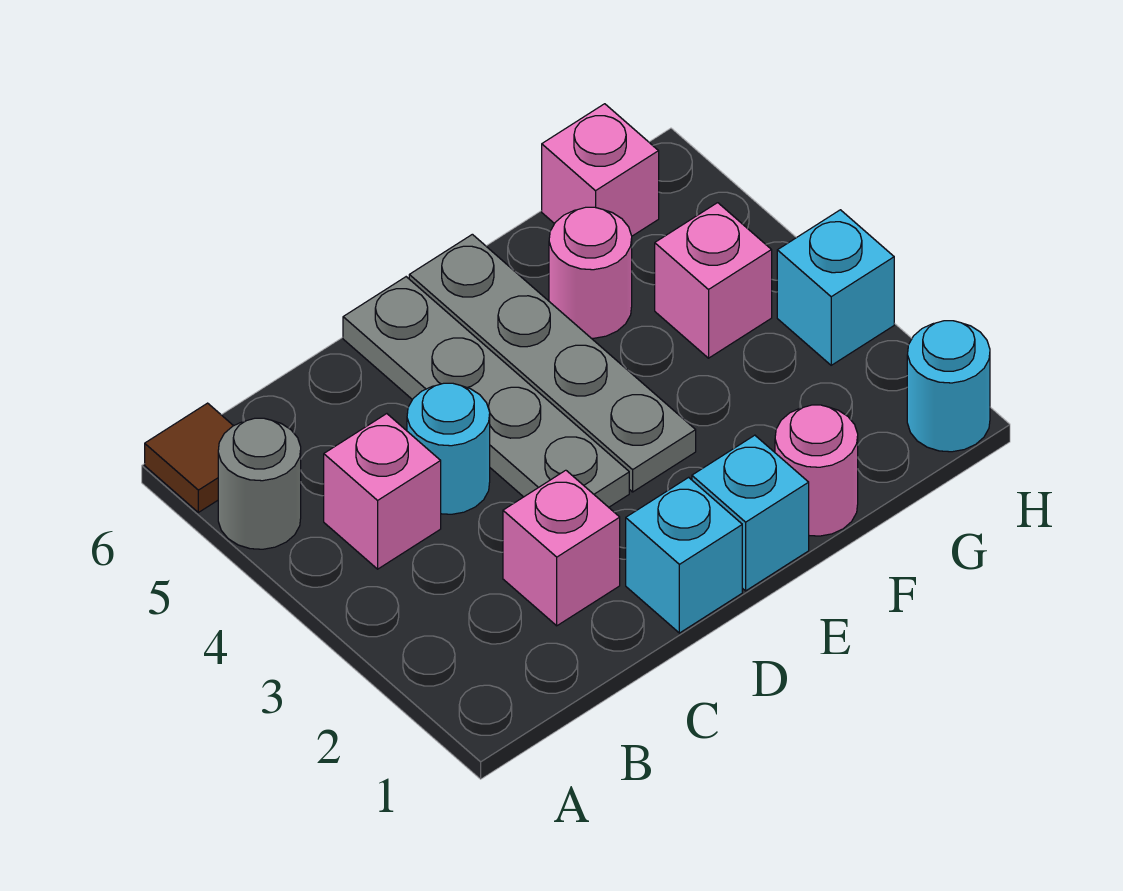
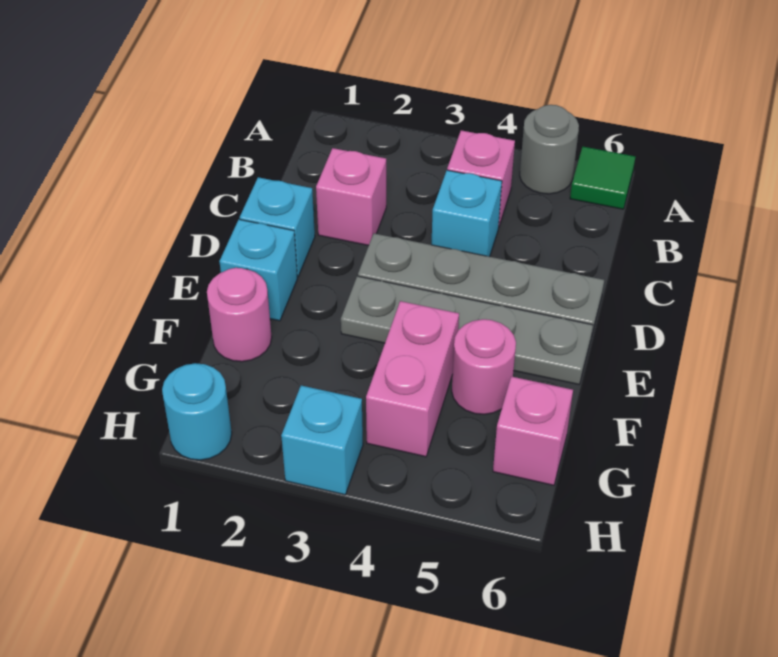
brown tile A6 level 1 -> green tile A6 level 1
cyan round brick C4 level 1 -> cyan brick C4 level 1
pink brick G4 level 1 -> pink brick F4:G4 level 1

